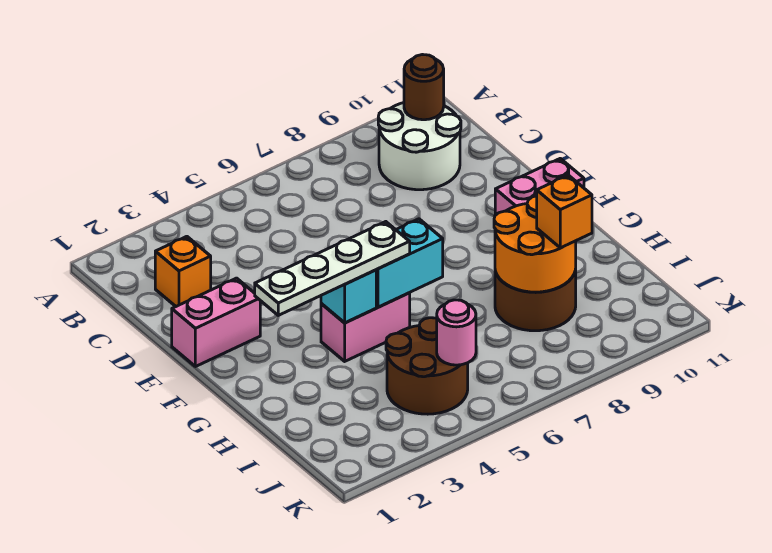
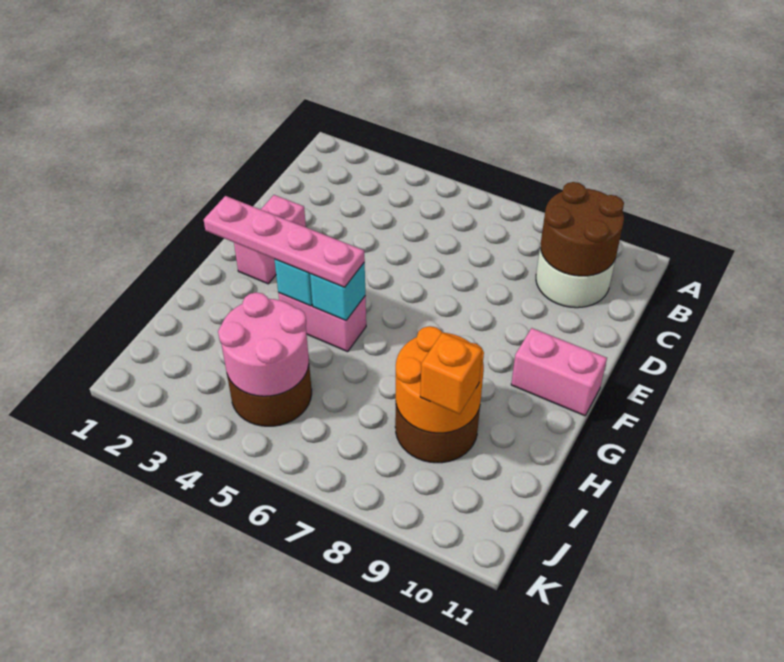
brown round brick B10 level 2 -> brown round brick B9:C10 level 2
orange brick C2 level 1 -> none
pink brick E1:E2 level 1 -> pink brick E2:F2 level 1
white plate G2:G5 level 3 -> pink plate G2:G5 level 3
cyan brick G5:G6 level 2 -> cyan brick G5 level 2
pink round brick J5 level 2 -> pink round brick I4:J5 level 2

